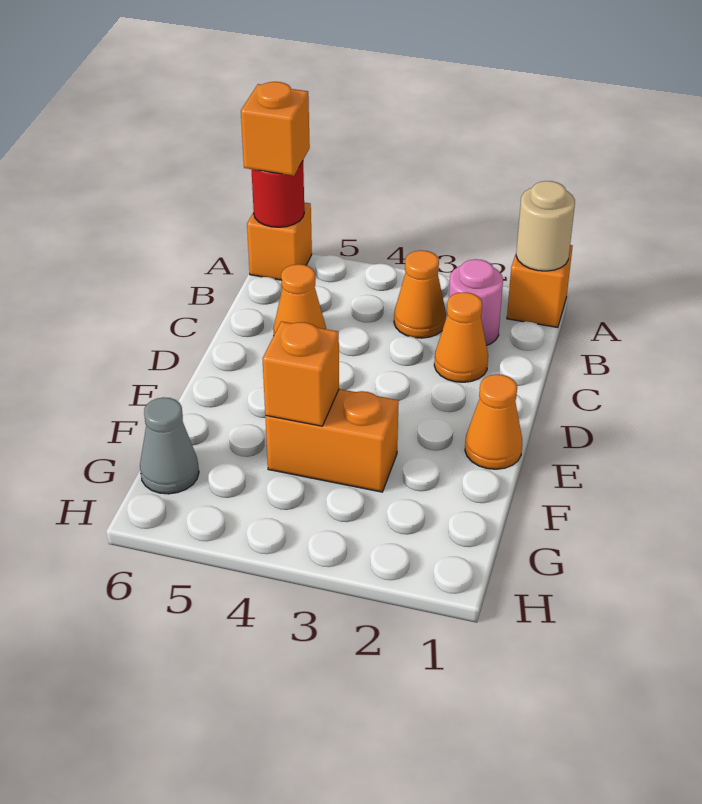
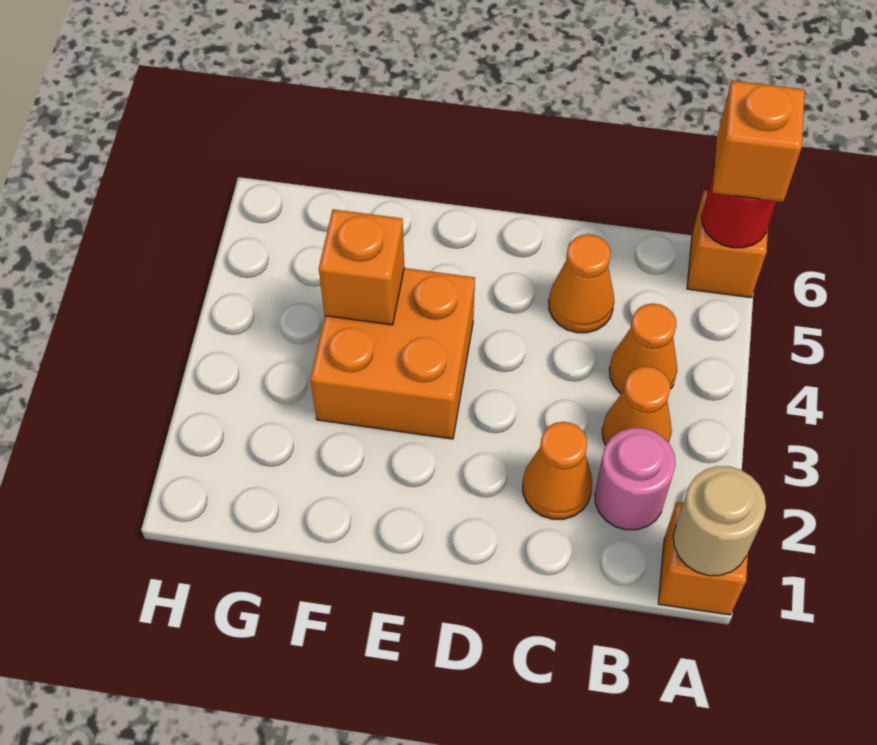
orange cone E1 level 1 -> orange cone B4 level 1
orange brick F3:F4 level 1 -> orange brick E3:F4 level 1
grey cone G6 level 1 -> none

